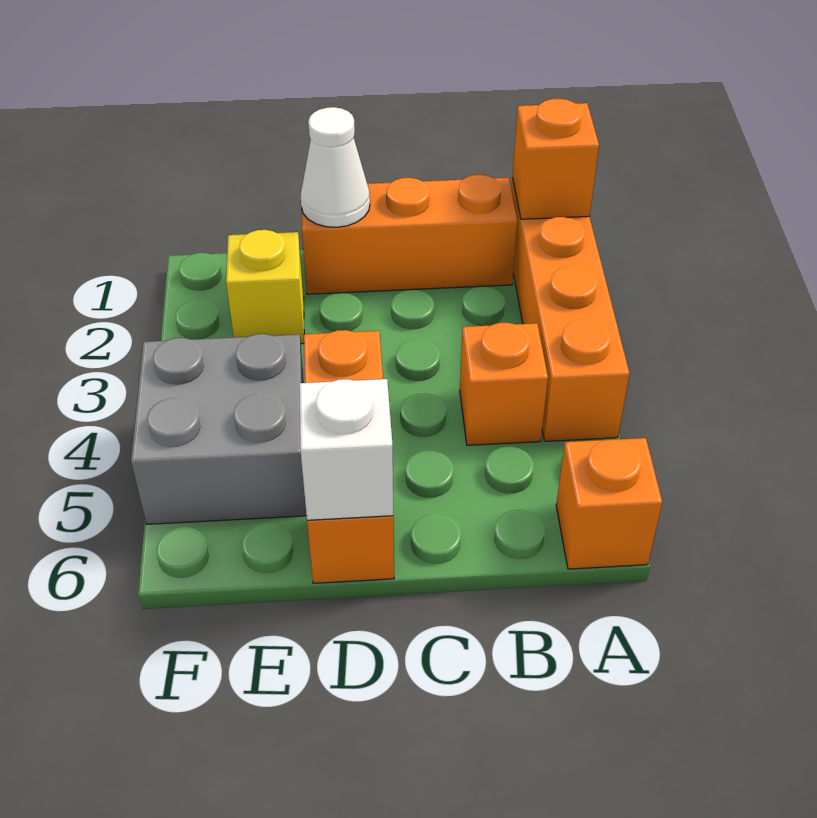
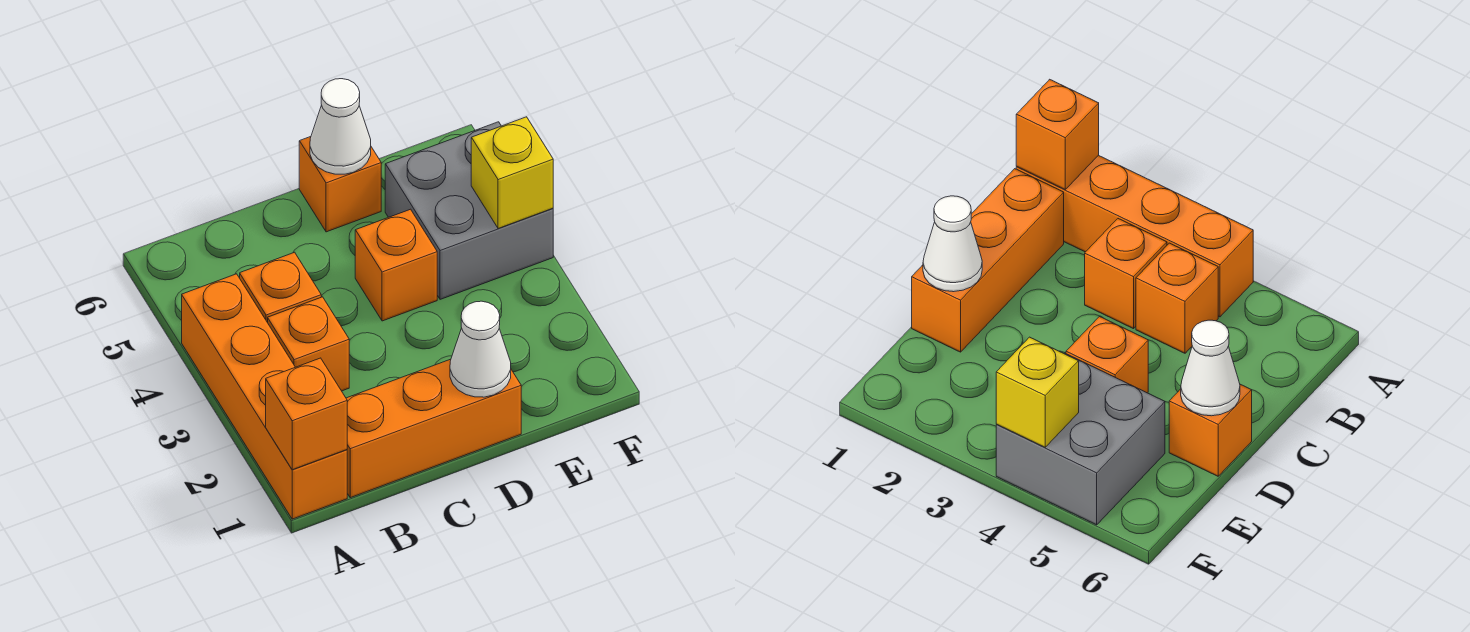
orange brick A6 level 1 -> orange brick B3 level 1
white brick D6 level 2 -> white cone D6 level 2
yellow brick E2 level 1 -> yellow brick F4 level 2

